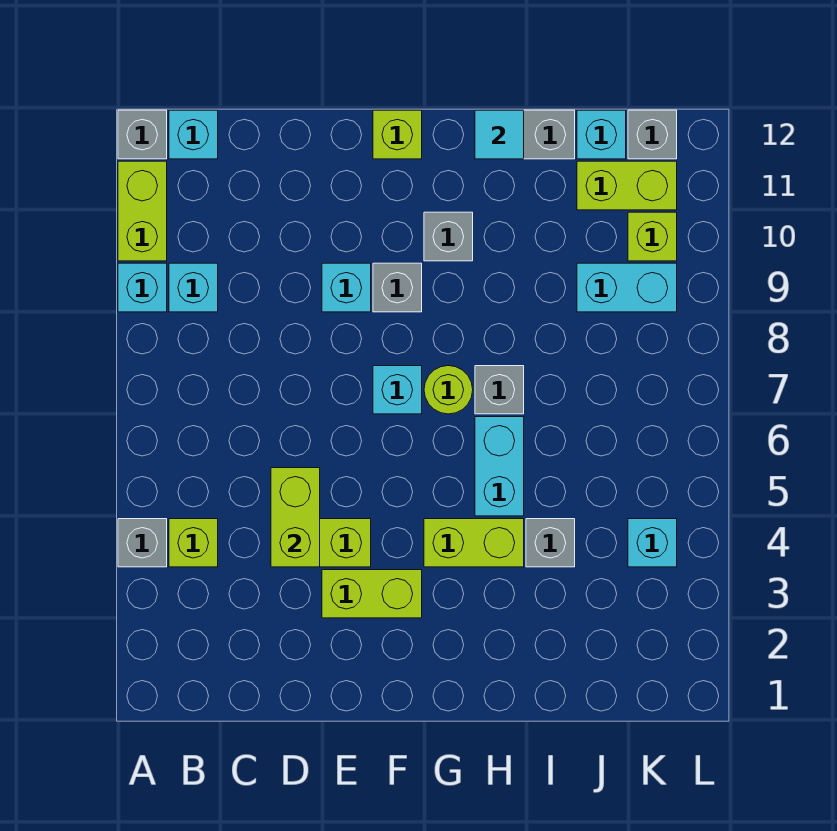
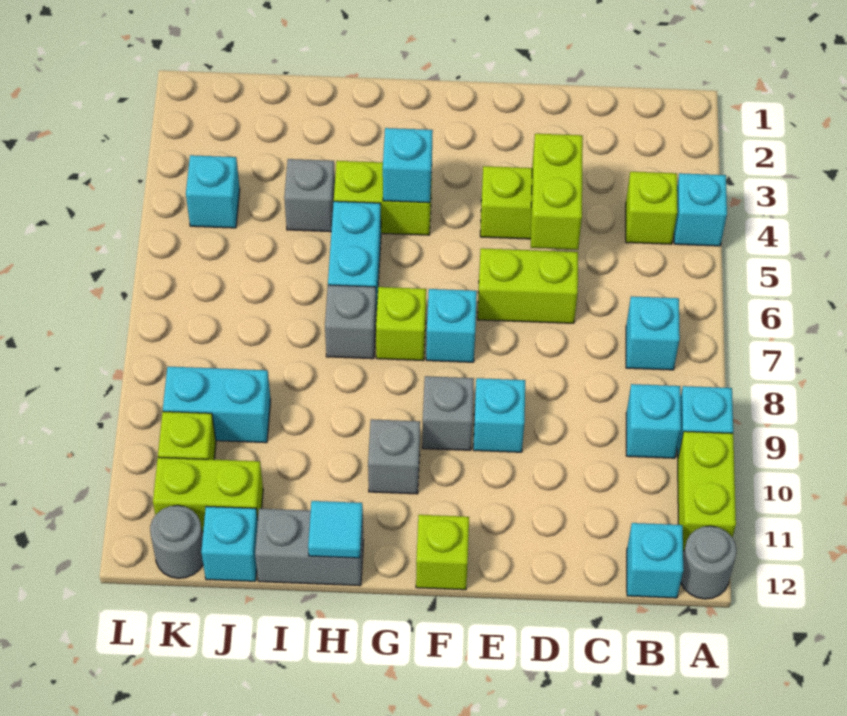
grey brick A4 level 1 -> cyan brick A4 level 1
grey brick A12 level 1 -> grey round brick A12 level 1
none -> cyan brick B7 level 1
lime brick E3:F3 level 1 -> lime brick D6:E6 level 1
none -> cyan brick G4 level 2
lime round brick G7 level 1 -> lime brick G7 level 1
grey brick K12 level 1 -> grey round brick K12 level 1

